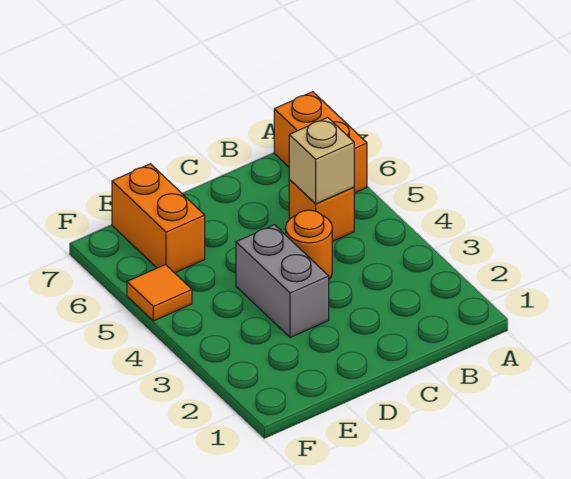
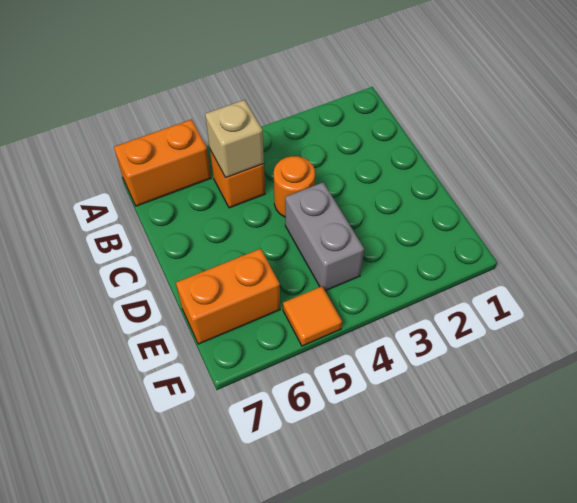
grey brick D3:D4 level 1 -> grey brick D4:E4 level 1

